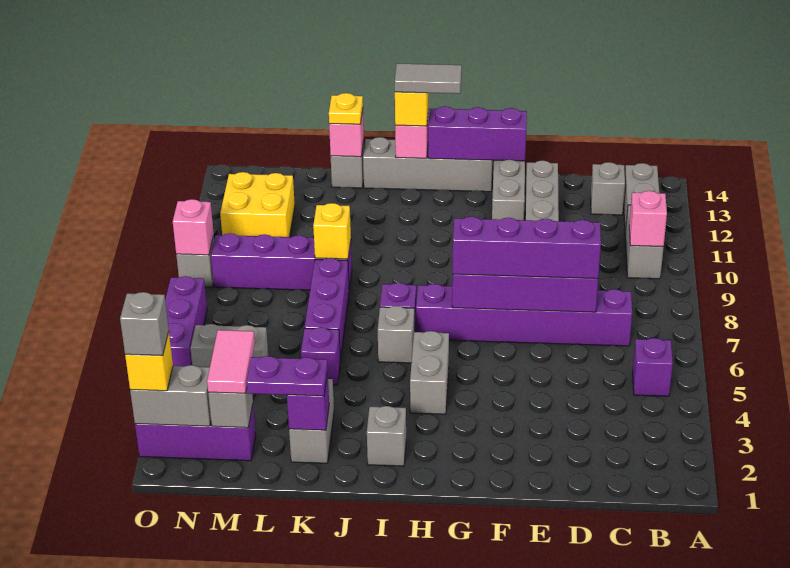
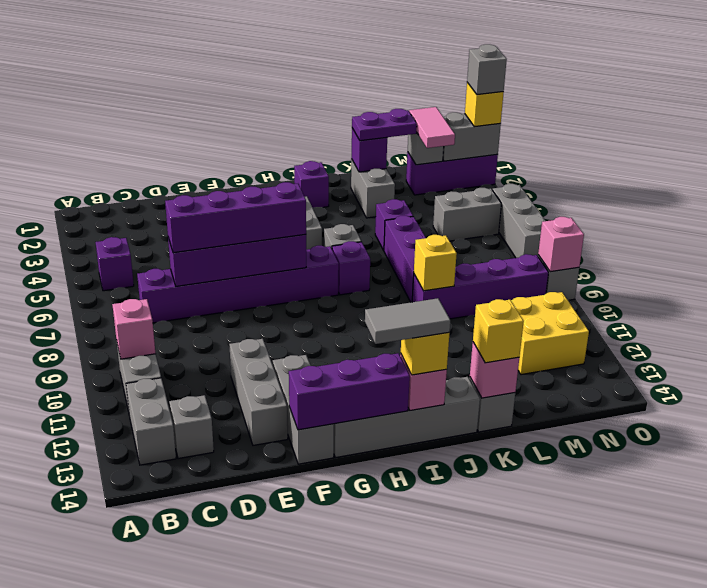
grey brick I2 level 1 -> purple brick I2 level 1
yellow plate K14 level 3 -> yellow brick K14 level 3
purple brick O5:O7 level 1 -> grey brick O5:O7 level 1

